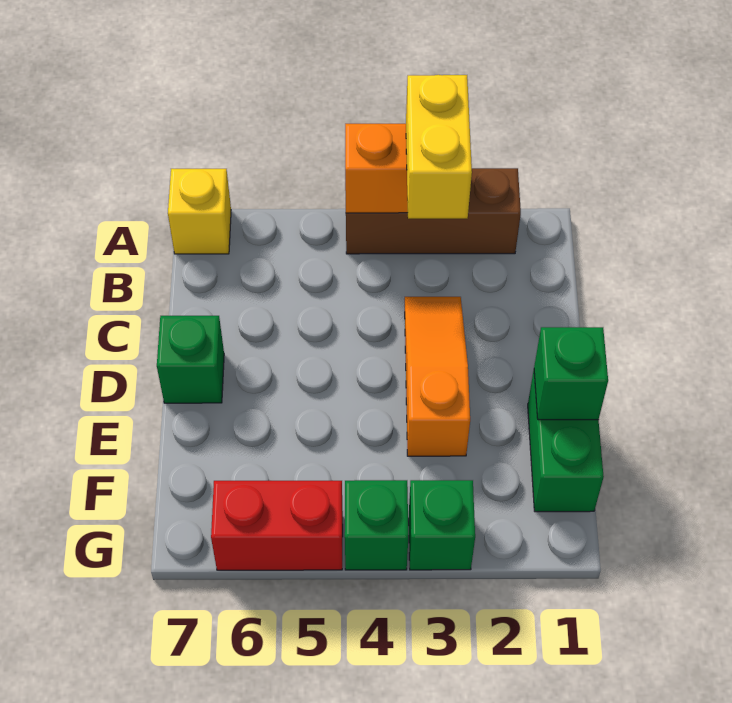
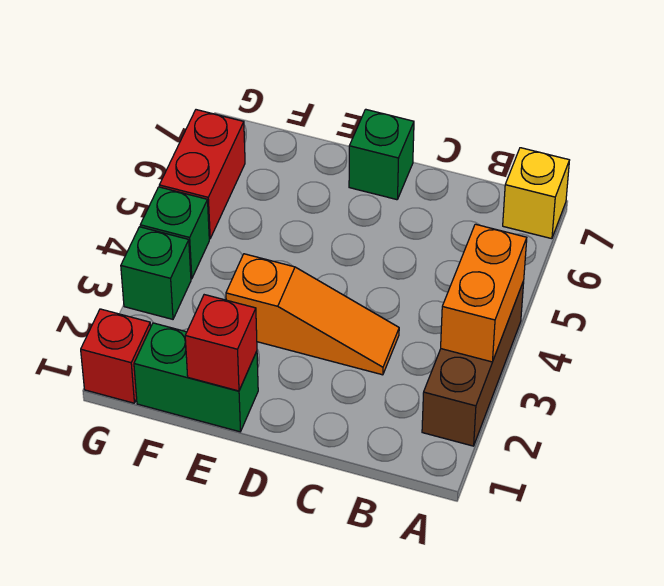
yellow brick A3:B3 level 3 -> none
green brick E1 level 2 -> red brick E1 level 2
none -> red brick G1 level 1

